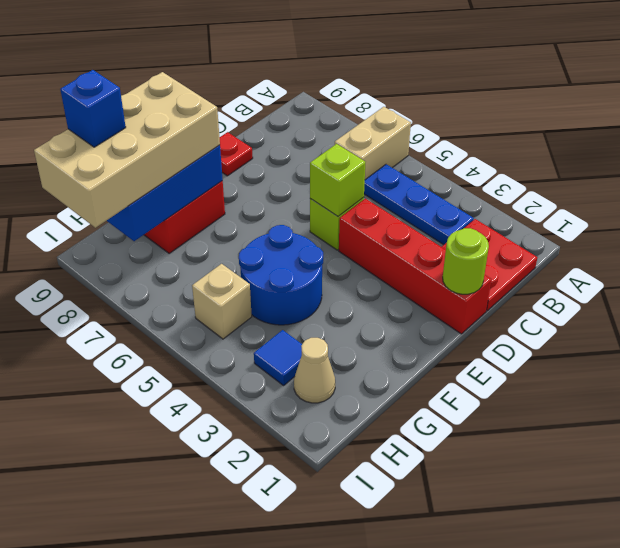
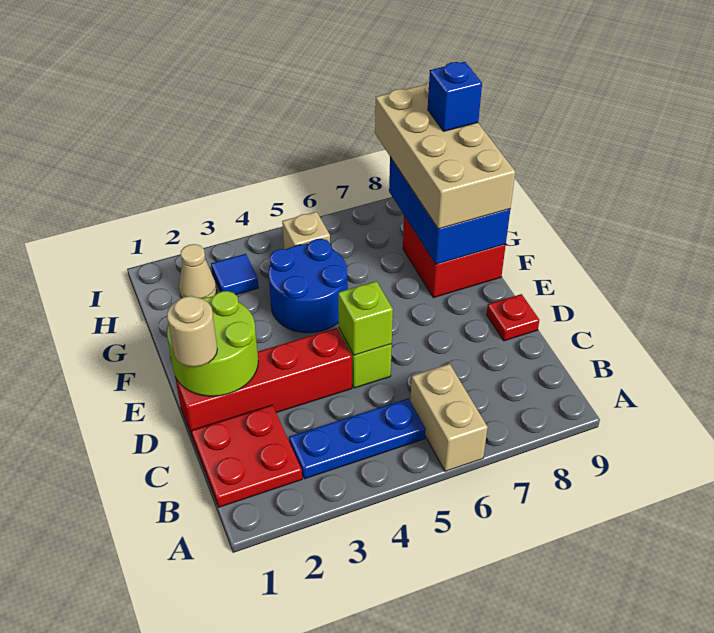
lime round brick D1 level 2 -> lime round brick D1:E2 level 2
none -> tan round brick D1 level 3

